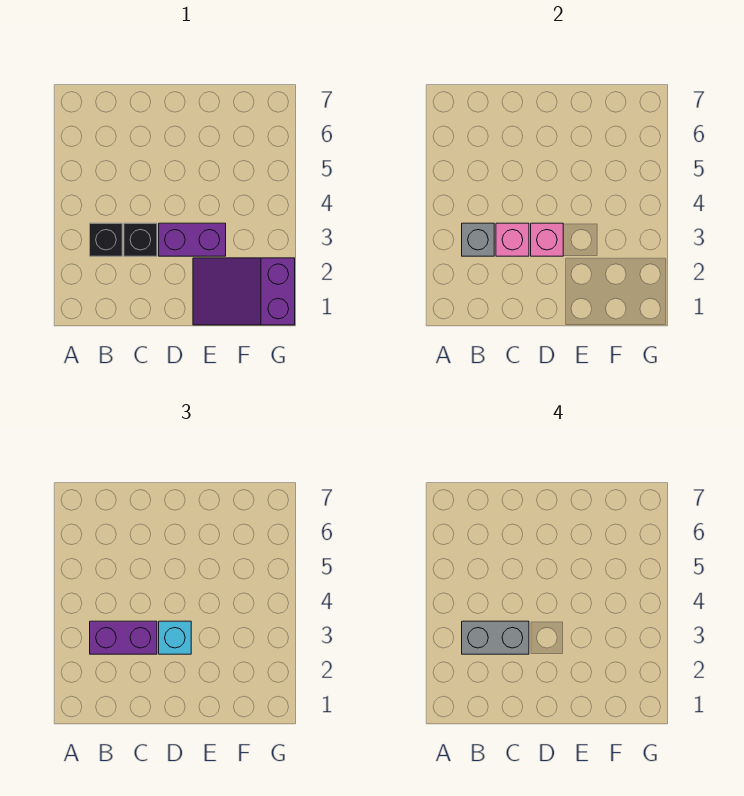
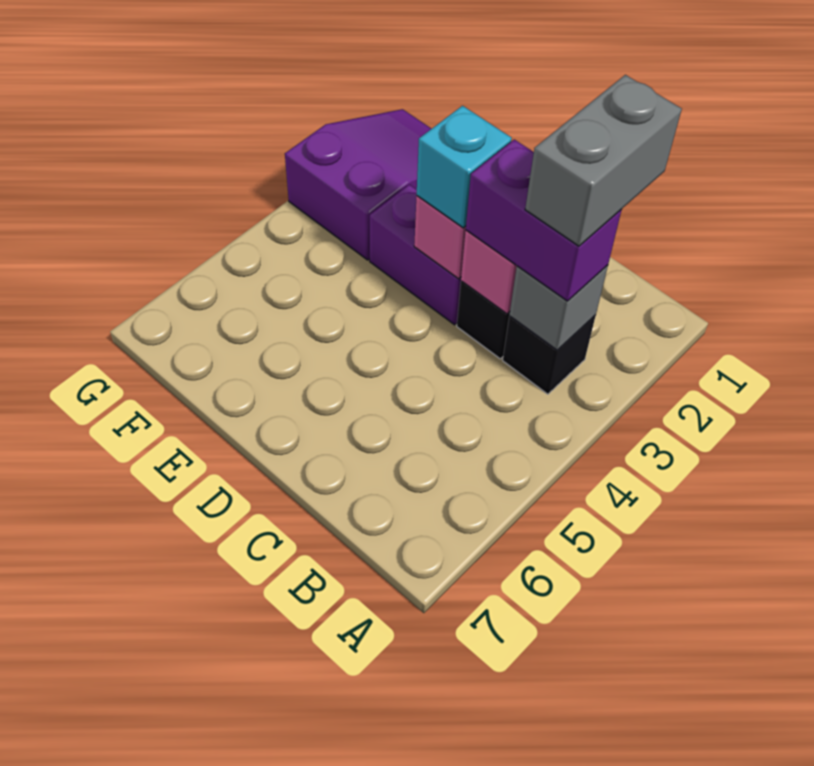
grey brick B3:C3 level 4 -> grey brick B2:B3 level 4
purple slope E1:G2 level 1 top G -> purple slope F1:G3 level 1 top 3

